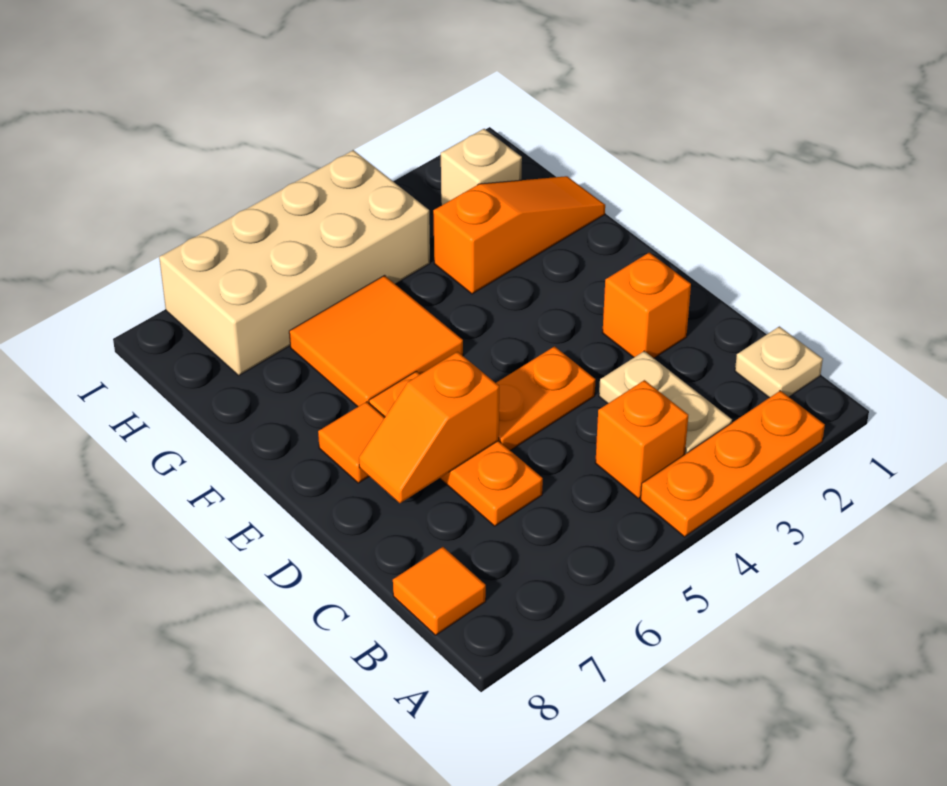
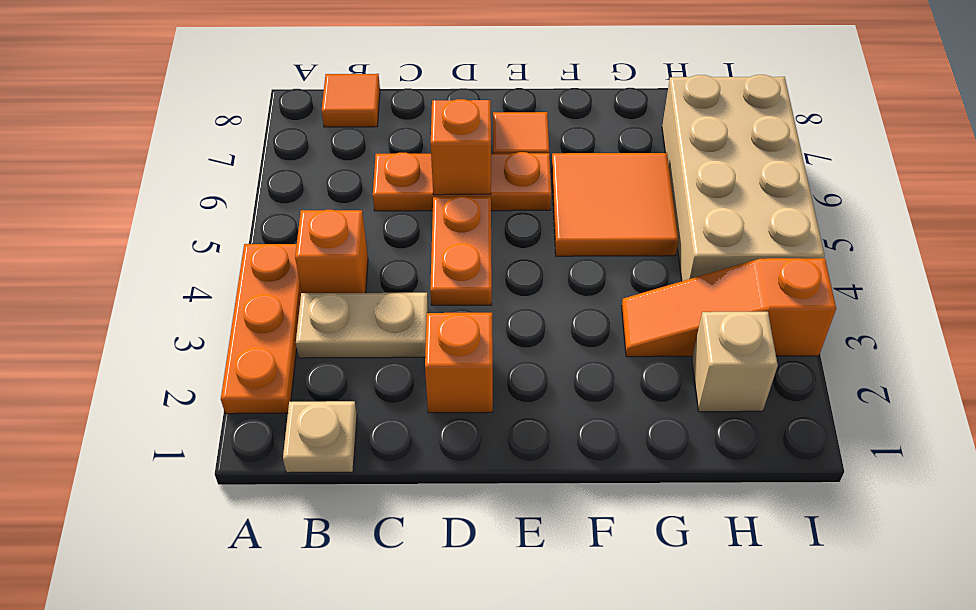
orange slope G1:G3 level 1 top 3 -> orange slope G3:I3 level 1 top I

